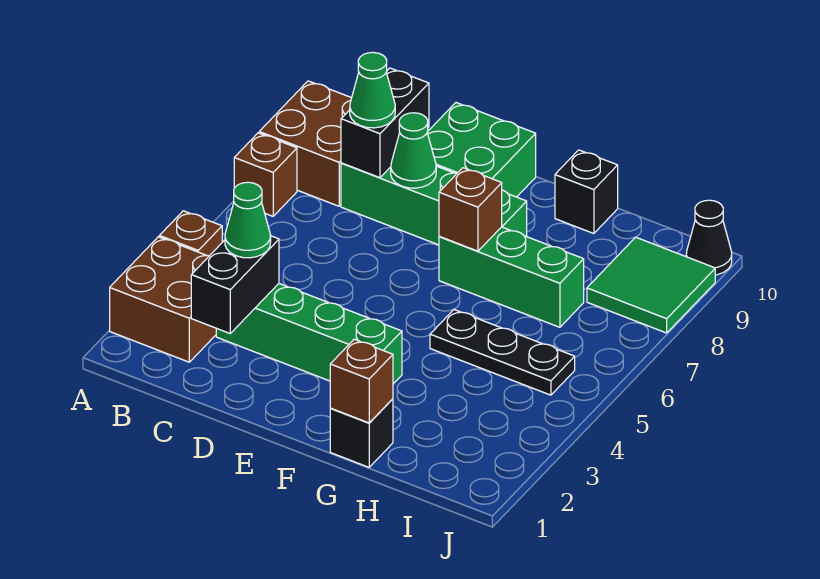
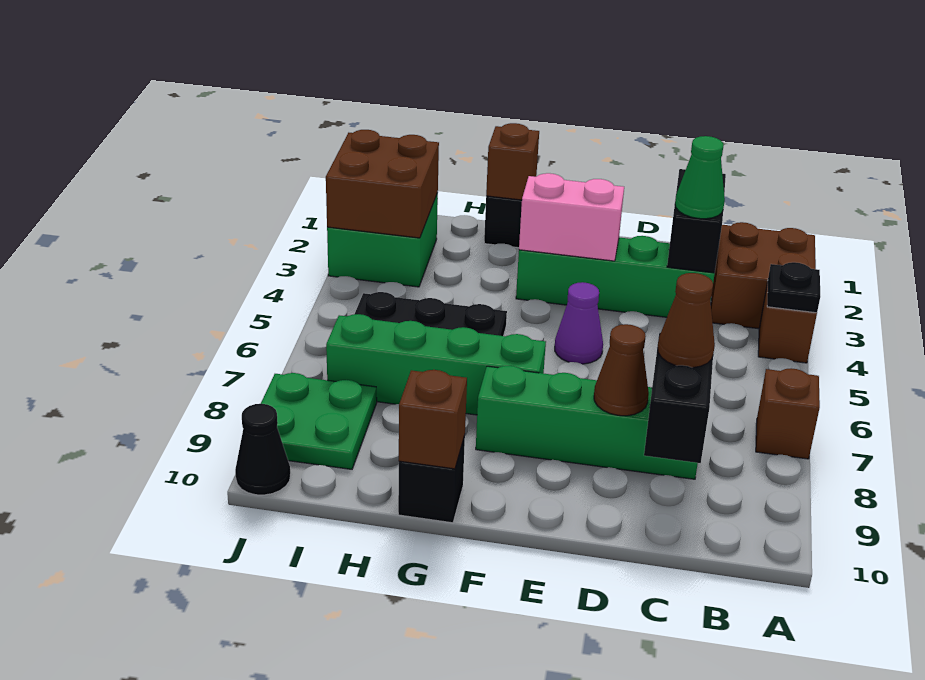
none -> black plate A4 level 2
brown brick A8:B9 level 1 -> brown brick I2:J3 level 2
green cone C8 level 3 -> brown cone C8 level 3
green cone D8 level 2 -> brown cone D8 level 2
green brick D9:E10 level 1 -> green brick I2:J3 level 1
none -> pink brick E3:F3 level 2
none -> purple cone E5 level 1
green brick F7:H7 level 1 -> green brick F7:I7 level 1
brown brick F7 level 2 -> brown brick G10 level 2
green tile I8:J9 level 1 -> green plate I8:J9 level 1

